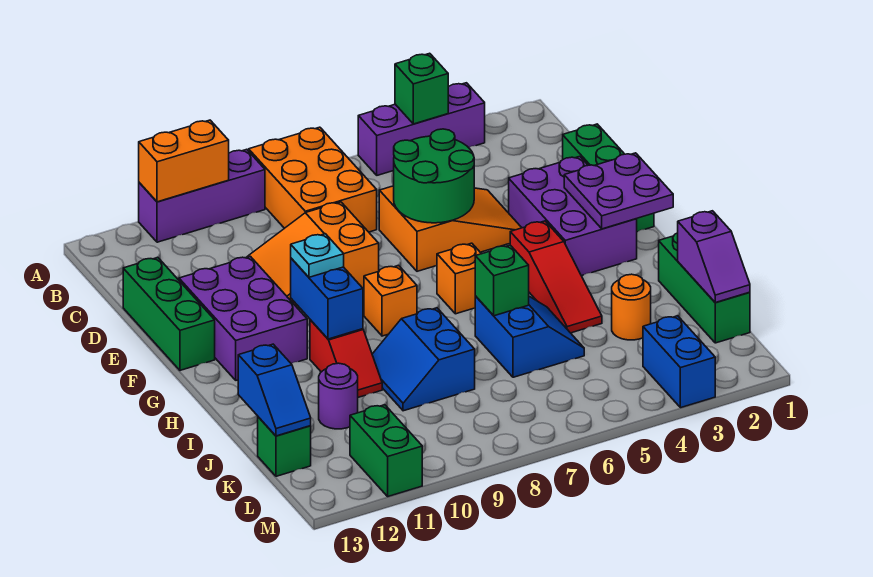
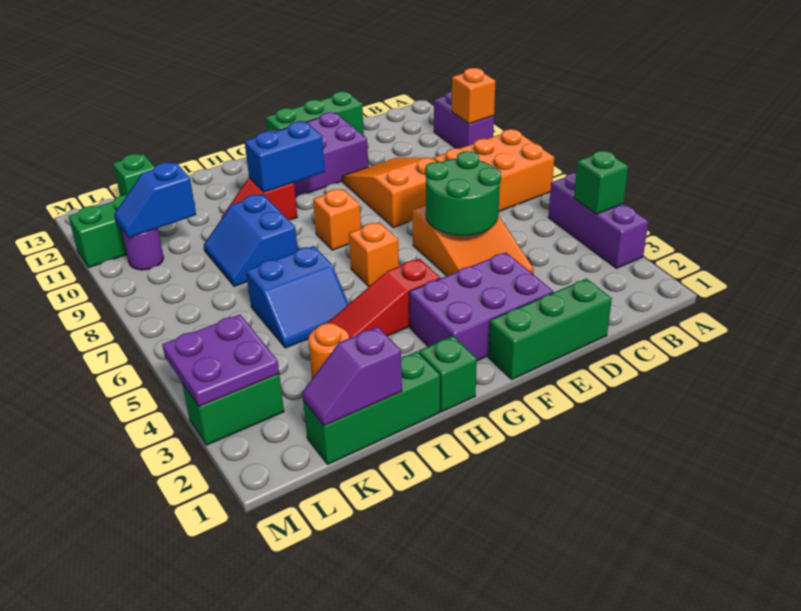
purple brick A9:A11 level 1 -> purple brick A10:A11 level 1
orange brick A10:A11 level 2 -> orange brick A10 level 2
purple plate F1:G2 level 2 -> purple plate L3:M4 level 2
cyan plate G10 level 3 -> none
green brick I6 level 2 -> green brick H1 level 1
blue slope I8:J9 level 1 top 8 -> blue slope I8:J9 level 1 top I
purple round brick J11 level 1 -> purple round brick L10 level 1
blue slope J13:K13 level 2 top J -> blue slope K10:L10 level 2 top K
blue brick L3:M3 level 1 -> green brick L3:M3 level 1

